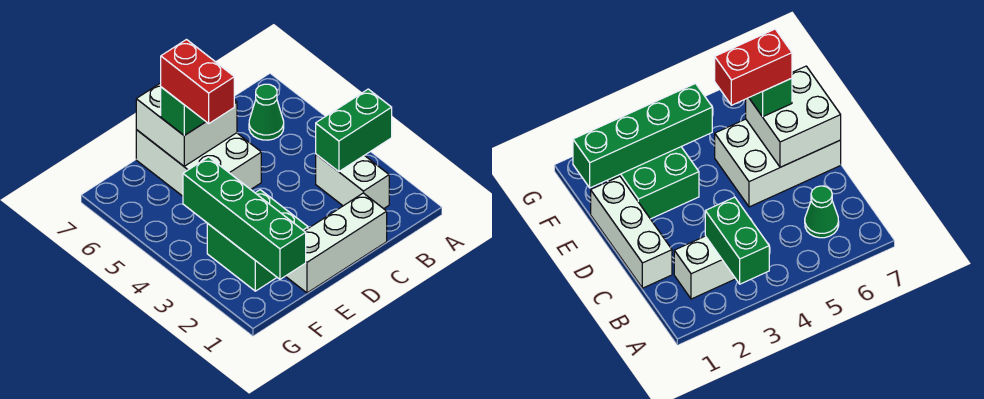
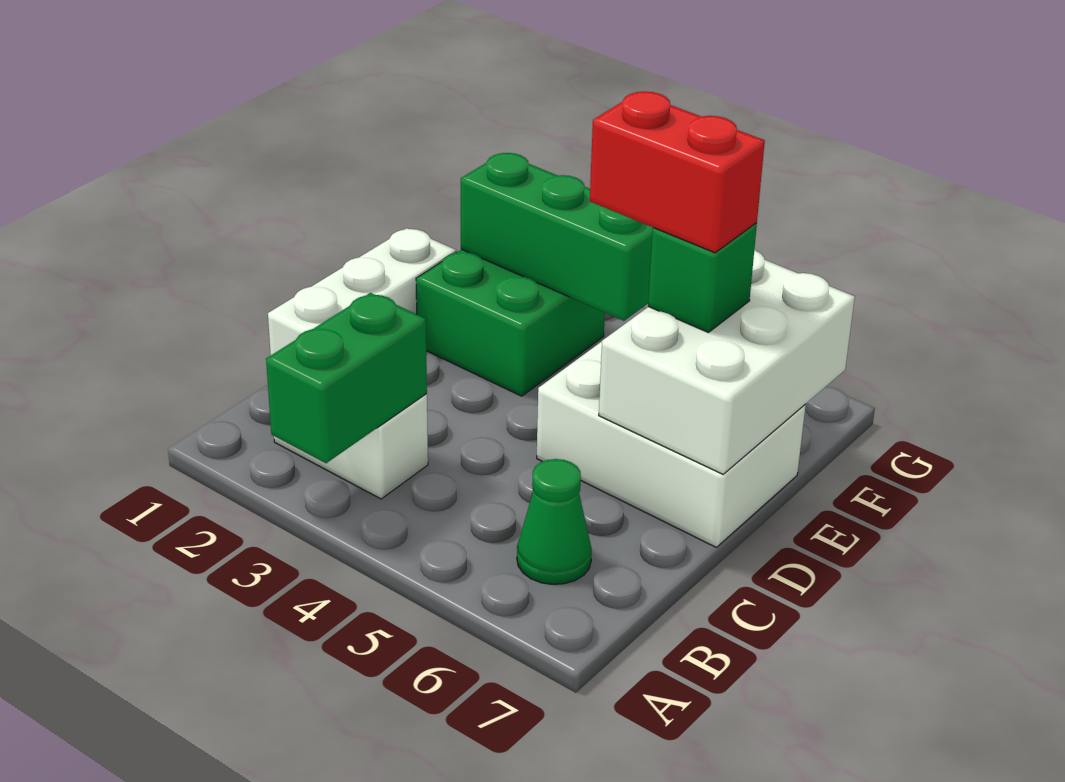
white brick D6:E7 level 2 -> white brick D6:F7 level 2
green brick F1:F4 level 2 -> green brick F2:F4 level 2

